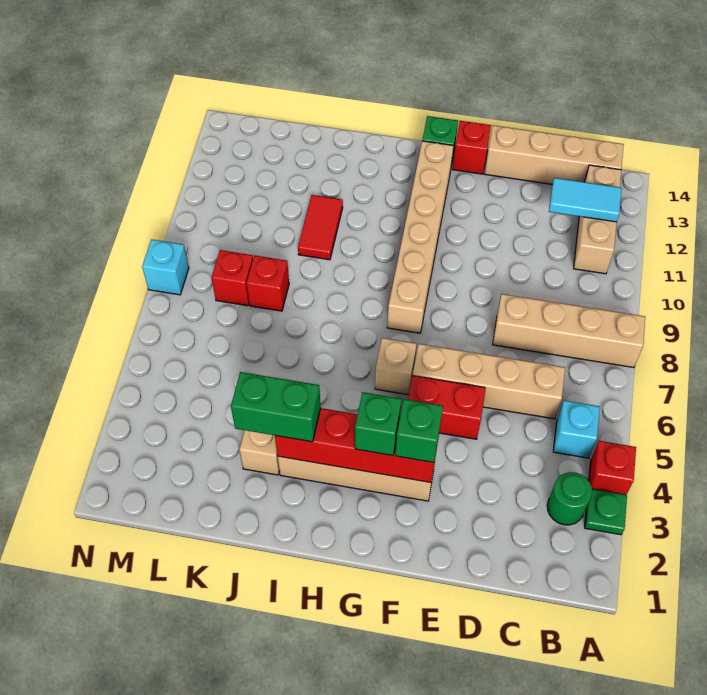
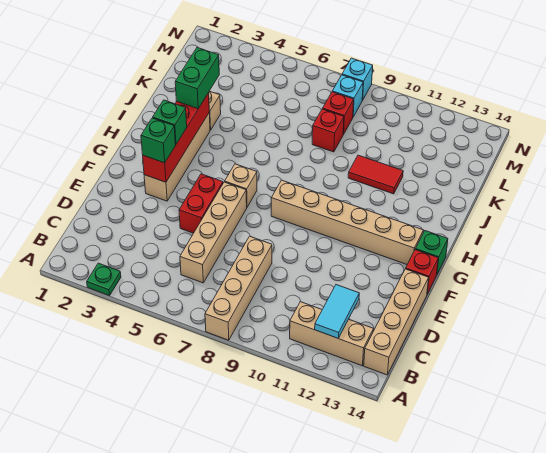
red brick A4 level 1 -> none
green round brick B3 level 1 -> none
cyan brick B5 level 1 -> cyan brick M8 level 1

